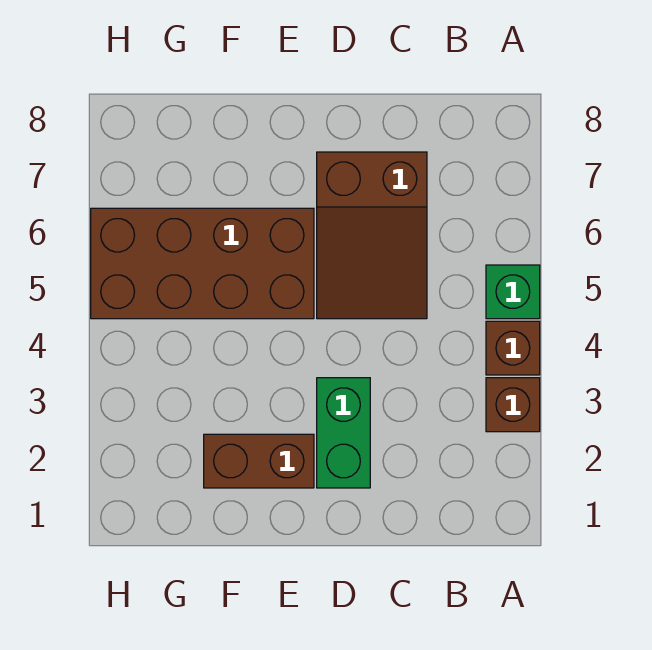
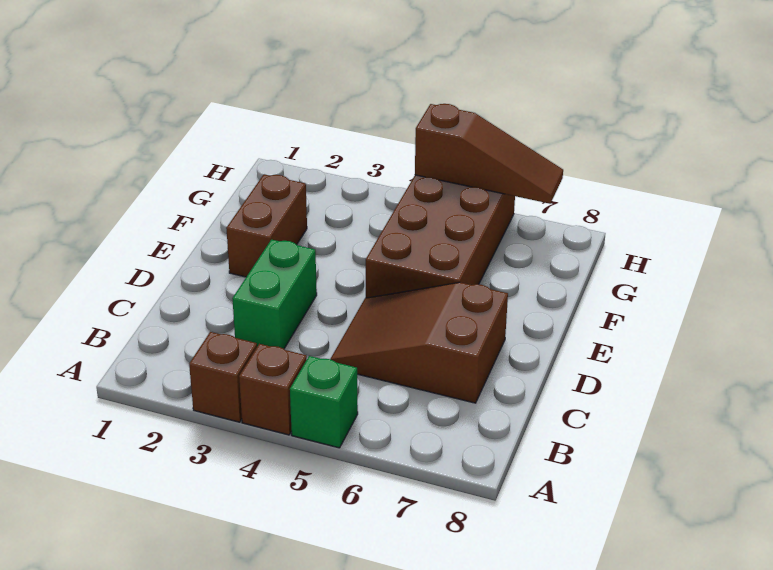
green brick D2:D3 level 1 -> green brick C3:D3 level 1
none -> brown slope H5:H7 level 2 top 5

